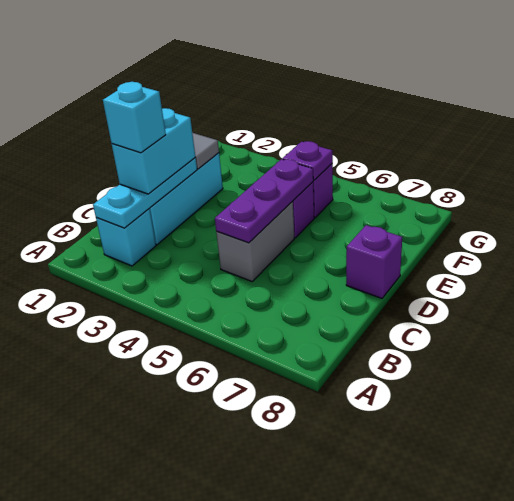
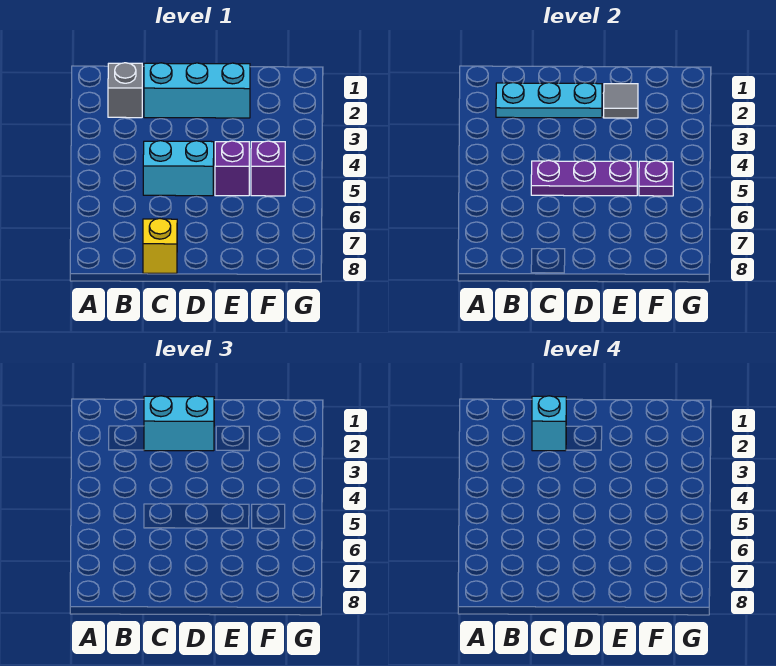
cyan brick B2 level 1 -> grey brick B2 level 1
grey brick C5:D5 level 1 -> cyan brick C5:D5 level 1
none -> yellow brick C8 level 1
purple brick D8 level 1 -> none

